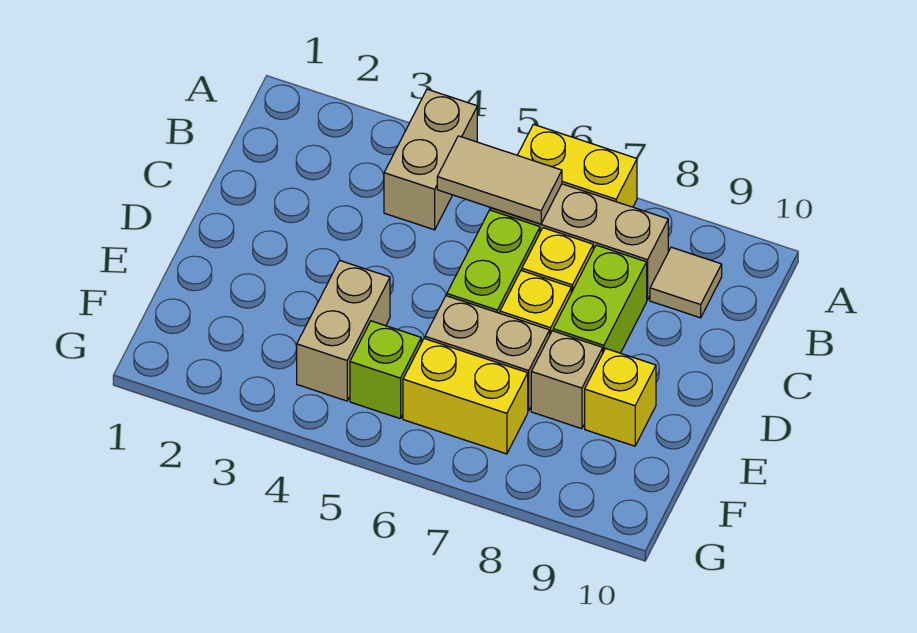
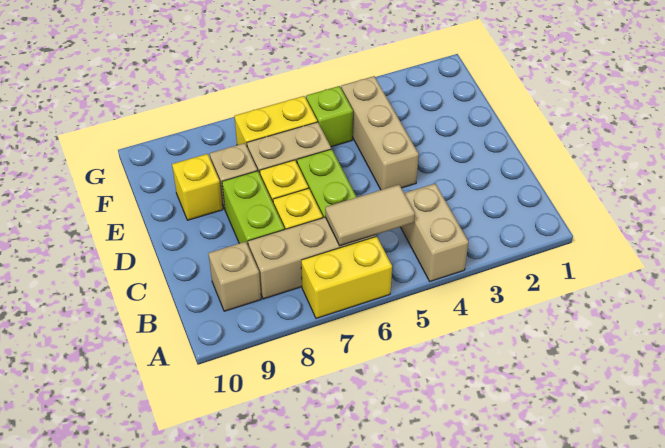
tan tile B9 level 1 -> tan brick B9 level 1
tan brick E4:F4 level 1 -> tan brick D4:F4 level 1

